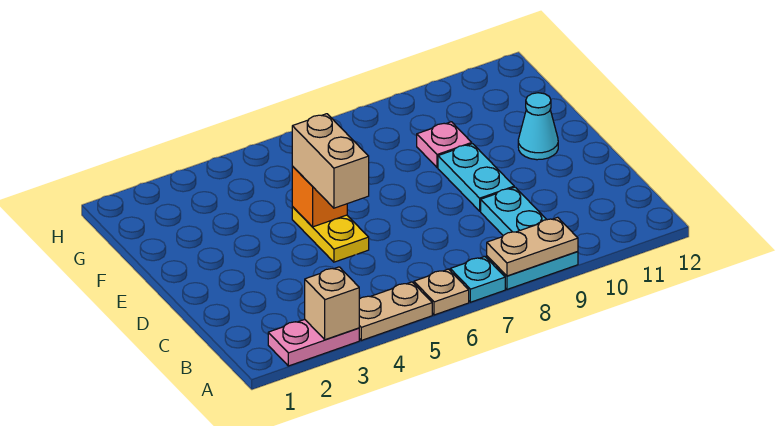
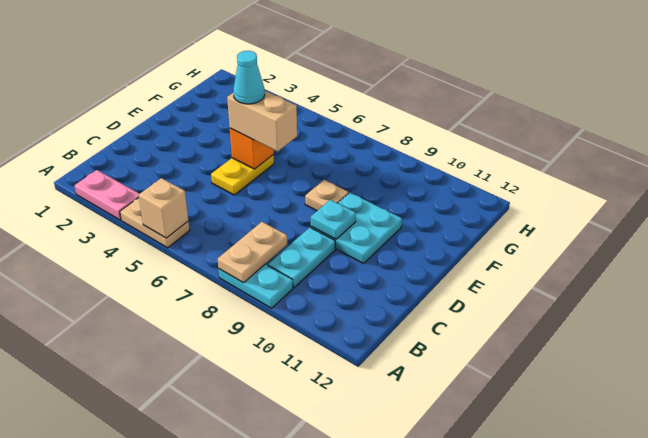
tan brick A3 level 2 -> tan brick A5 level 2
tan plate A6 level 1 -> tan plate E8 level 1
cyan plate A7 level 1 -> cyan plate D9 level 2
tan plate A8:A9 level 2 -> tan plate A8:B8 level 2
tan brick D5:E5 level 3 -> tan brick E5:E6 level 3
cyan plate D9:E9 level 1 -> cyan plate D9:E10 level 1
cyan cone E11 level 1 -> cyan cone E5 level 4
pink plate F9 level 1 -> none

